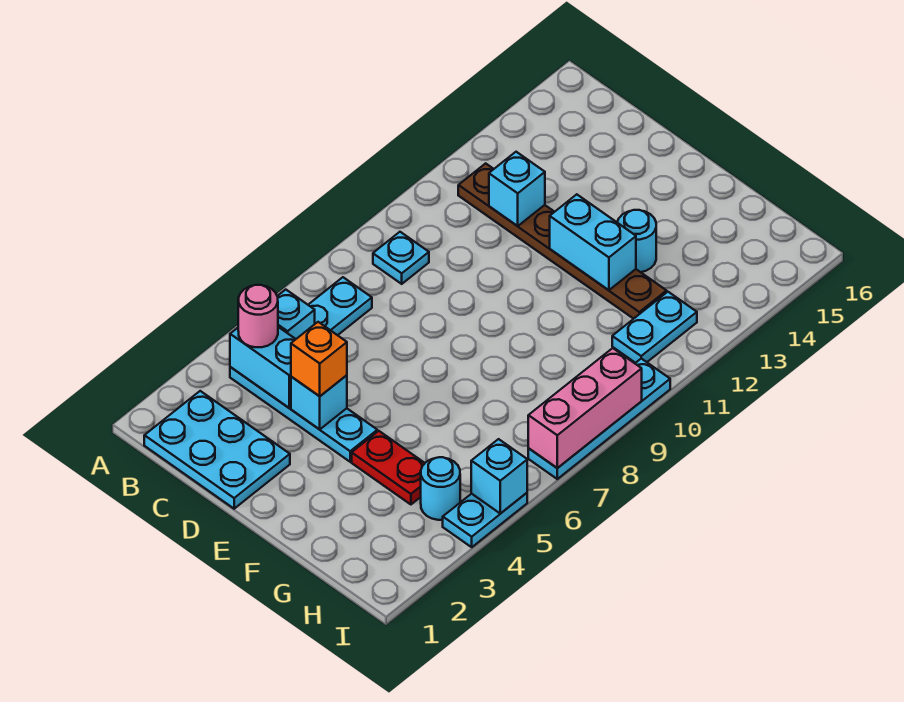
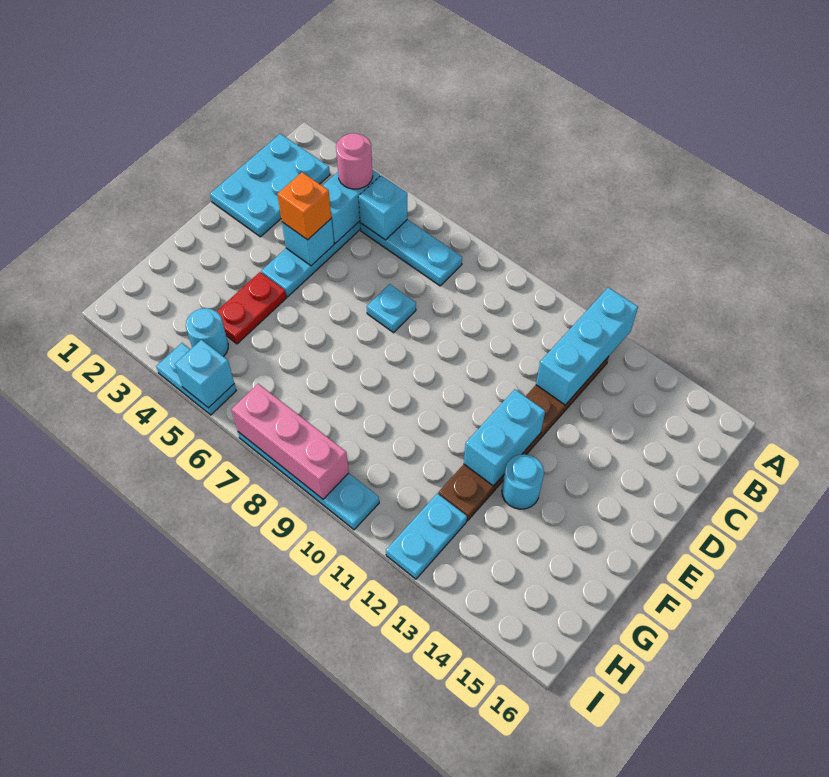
cyan plate B9 level 1 -> cyan plate D7 level 1
cyan brick C12 level 2 -> cyan brick A12:C12 level 2
cyan plate H11:H12 level 1 -> cyan plate H12:I12 level 1

